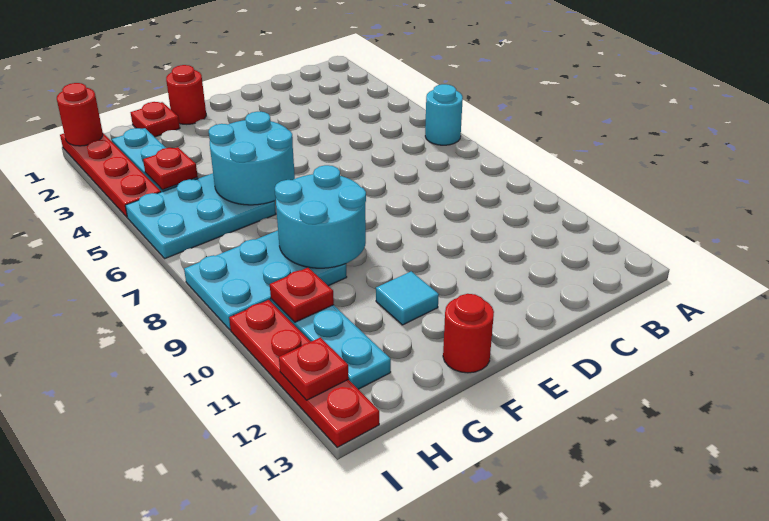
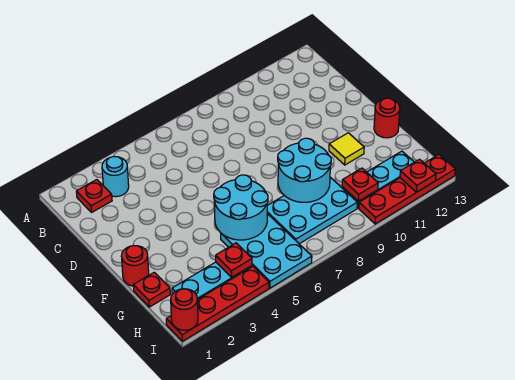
cyan round brick A6 level 1 -> cyan round brick B3 level 1
none -> red plate B2 level 1
cyan tile F11 level 1 -> yellow tile F11 level 1
cyan plate G8:I9 level 1 -> cyan plate G7:H9 level 1

